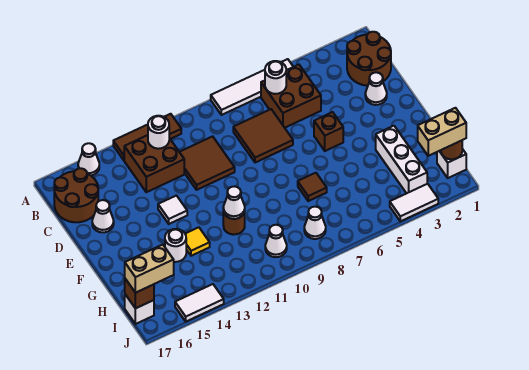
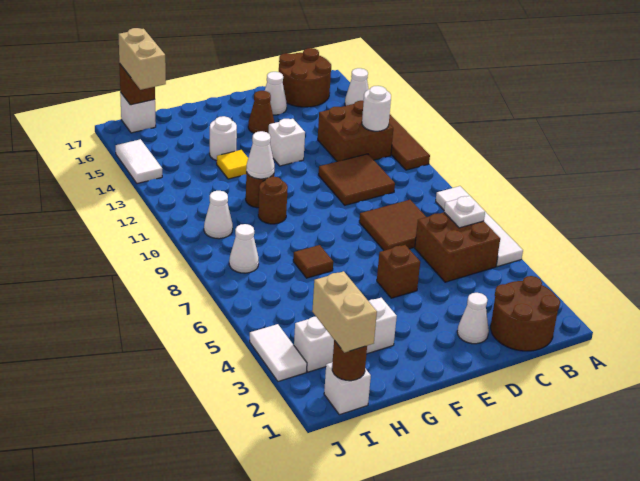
white round brick B6 level 2 -> white plate B6 level 2
white tile E13 level 1 -> white brick E13 level 1
none -> brown cone E15 level 1
none -> brown round brick G10 level 1

